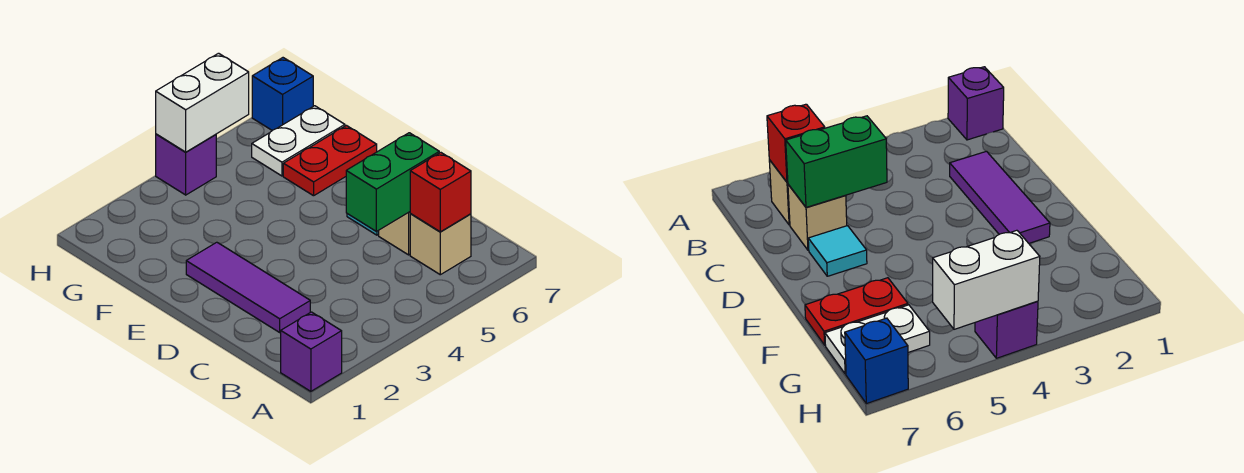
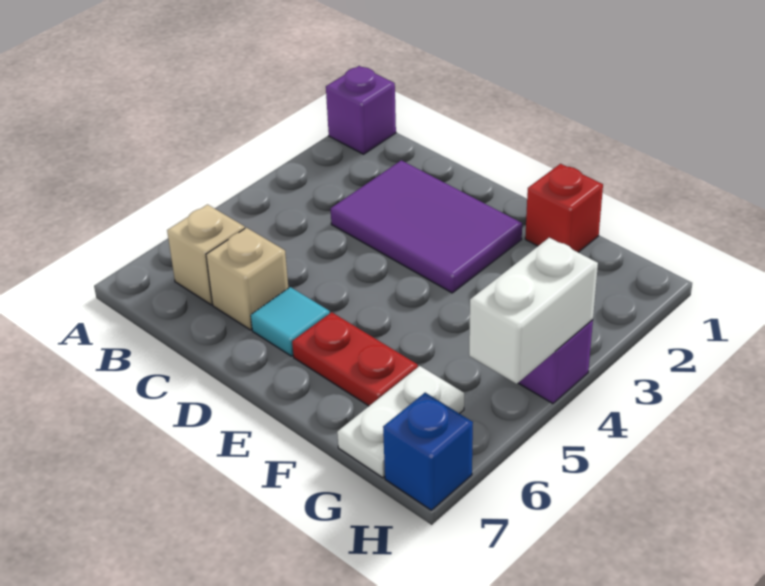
red brick B6 level 2 -> red brick F1 level 1
purple tile C2:E2 level 1 -> purple tile C2:E3 level 1
green brick C5:C6 level 2 -> none
red plate F6:F7 level 1 -> red plate E6:F6 level 1

